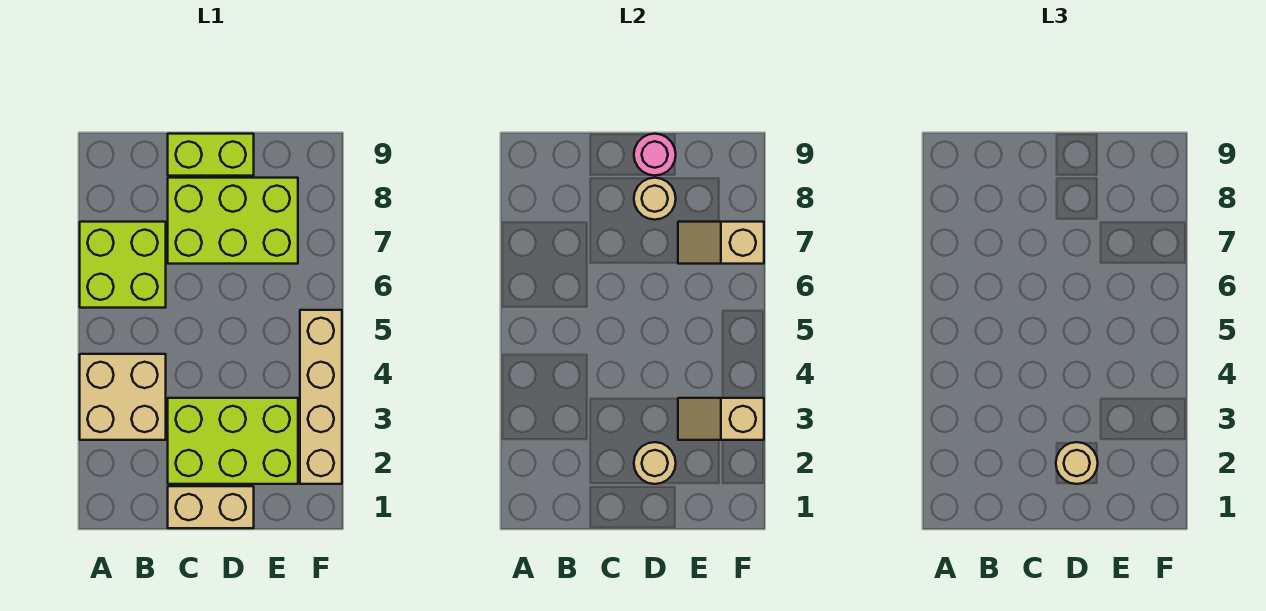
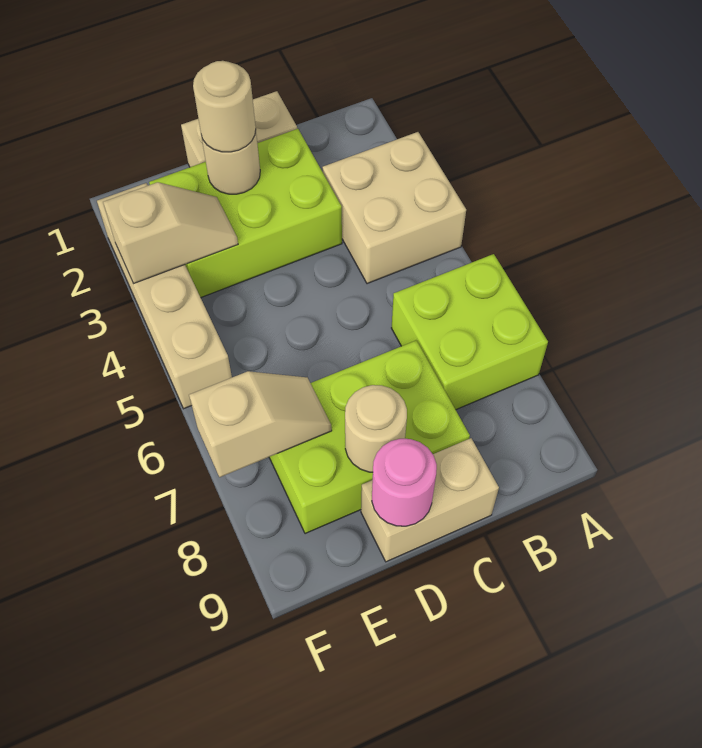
lime brick C9:D9 level 1 -> tan brick C9:D9 level 1

